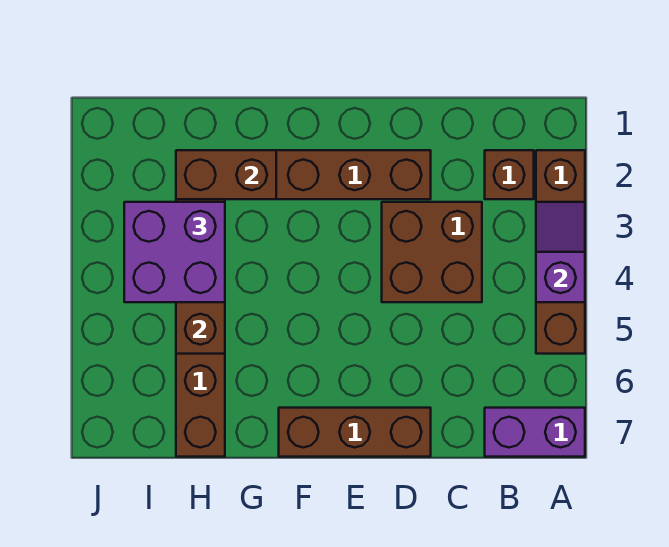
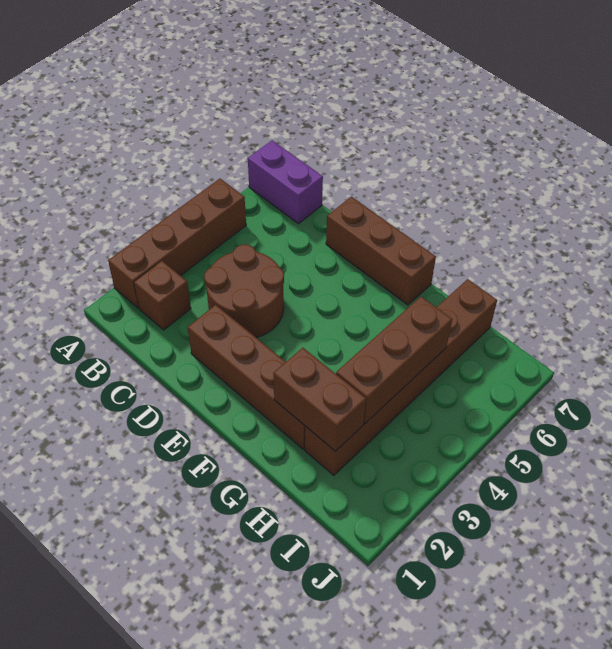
purple slope A3:A4 level 2 top 4 -> none
brown brick C3:D4 level 1 -> brown round brick C3:D4 level 1
purple brick H3:I4 level 3 -> none

